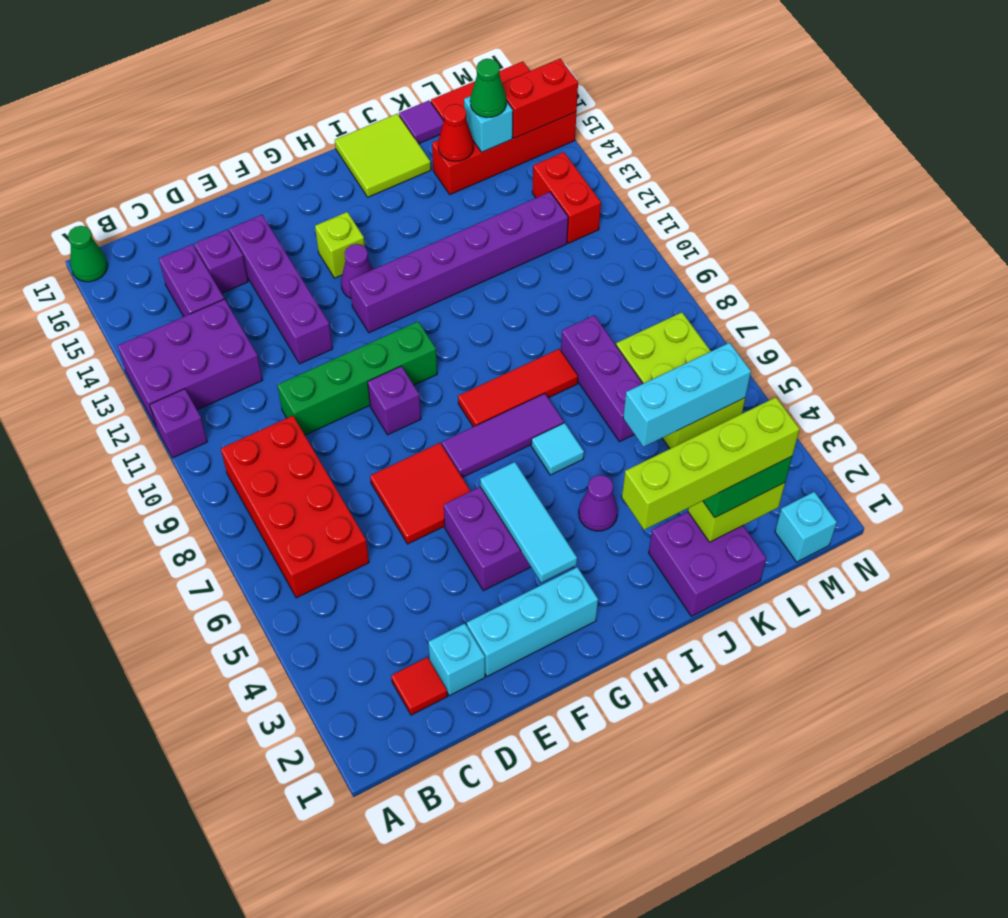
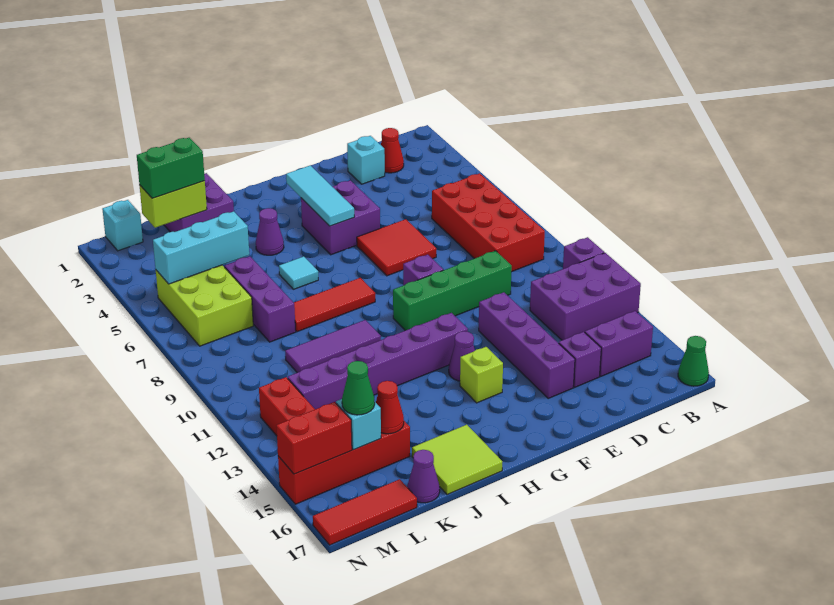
red tile C2 level 1 -> red cone C2 level 1
purple brick C14:C15 level 1 -> purple brick B15:C15 level 1
cyan brick E2:G2 level 1 -> none
purple tile G7:I7 level 1 -> purple tile I10:K10 level 1
lime brick I2:L2 level 4 -> none
purple tile K17 level 1 -> purple cone K17 level 1

